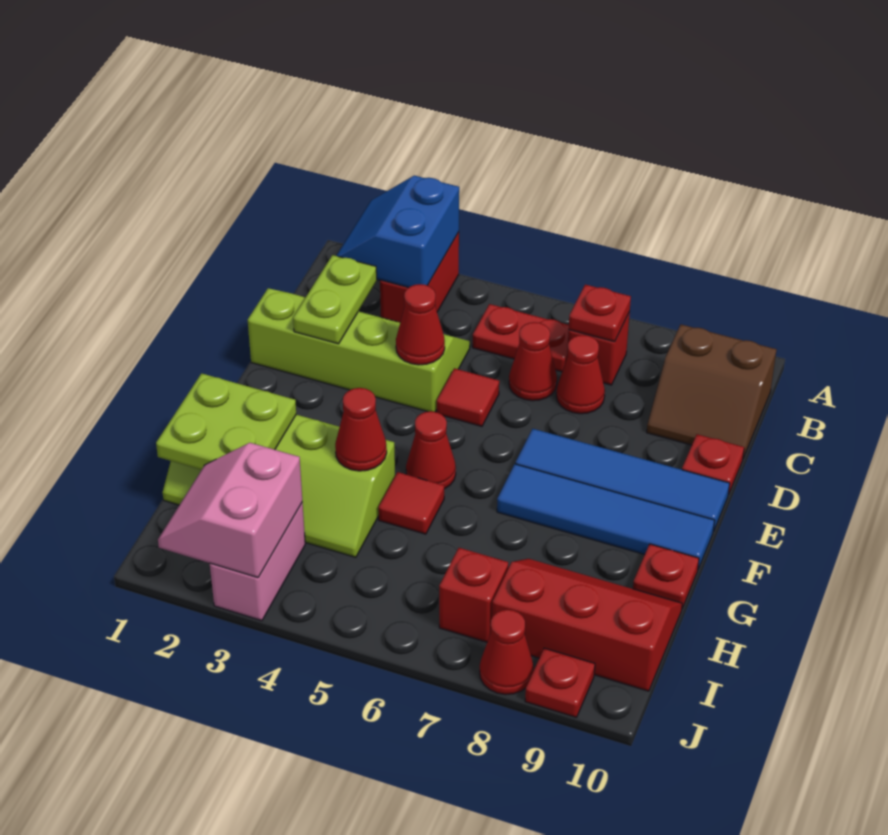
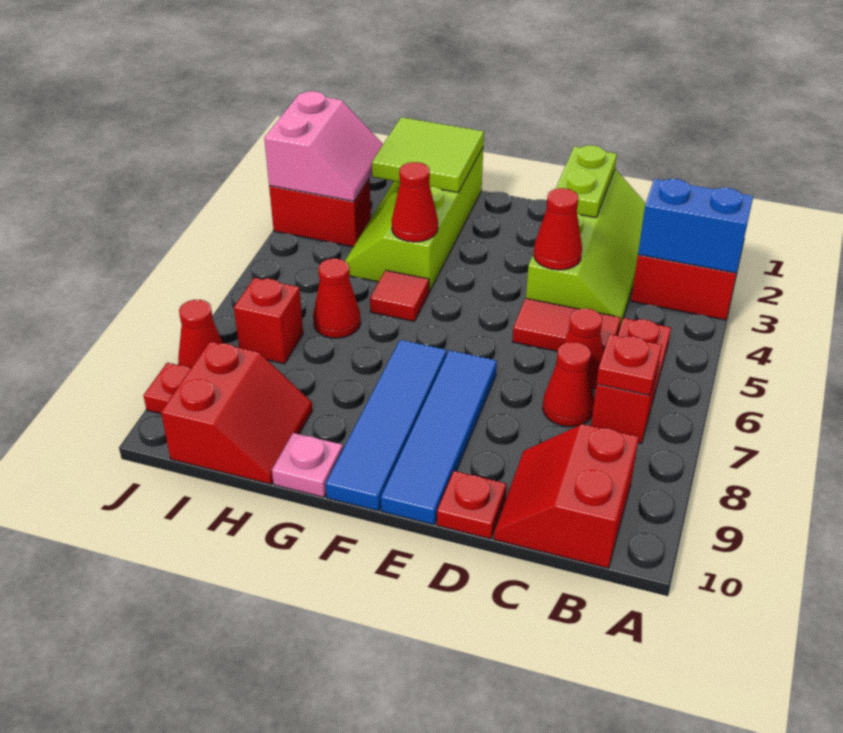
brown slope B9:C10 level 1 top B -> red slope B9:C10 level 1 top B
lime plate C2:D2 level 2 -> lime plate D1:D2 level 2
red tile D5 level 1 -> red tile C5:D5 level 1
red cone F5 level 1 -> red cone H6 level 1
lime plate G1:H2 level 2 -> lime tile G1:H2 level 2
red plate G10 level 1 -> pink plate G10 level 1
red slope H8:I10 level 1 top I -> red slope H9:I10 level 1 top I
pink slope I2:J3 level 2 top 3 -> pink slope I2:J3 level 2 top J
pink brick I3:J3 level 1 -> red brick I3:J3 level 1

